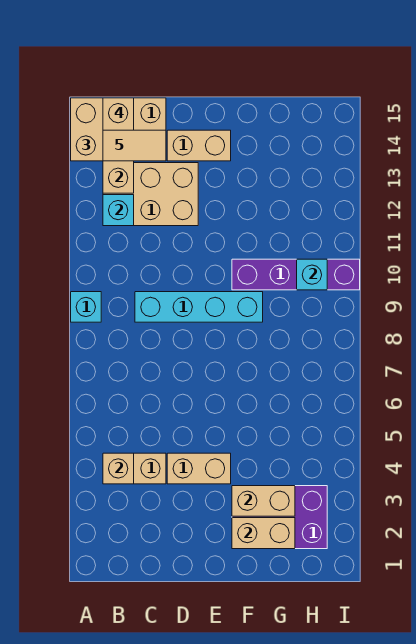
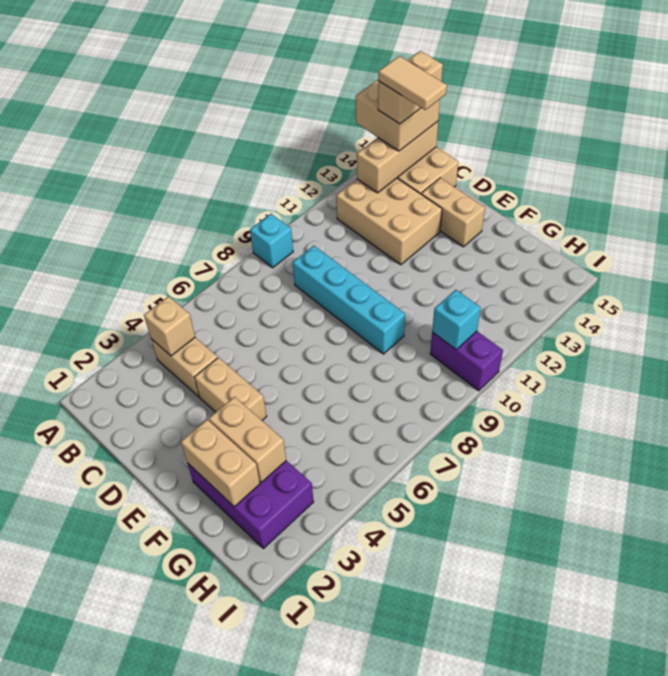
cyan brick B12 level 2 -> none
purple brick F10:I10 level 1 -> purple brick H10:I10 level 1

